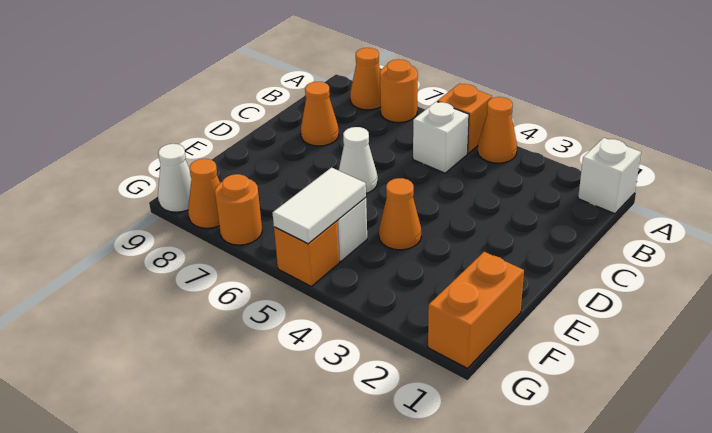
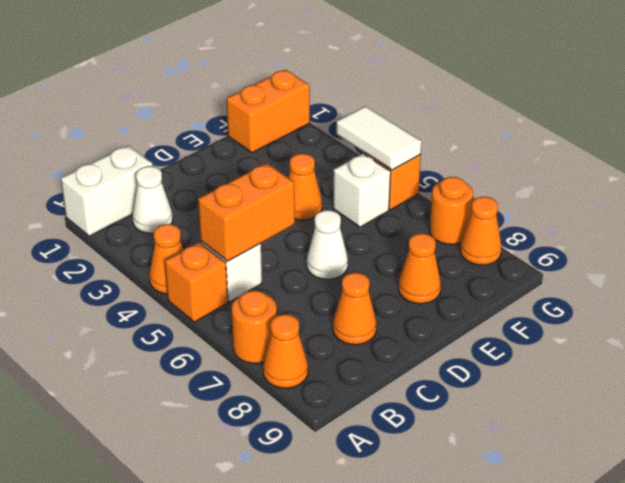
white brick A1 level 1 -> white brick A1:B1 level 1
none -> orange brick B5:C5 level 2
none -> orange cone E8 level 1
white tile F5:G5 level 2 -> white tile G4:G5 level 2
white cone G9 level 1 -> white cone B2 level 1

